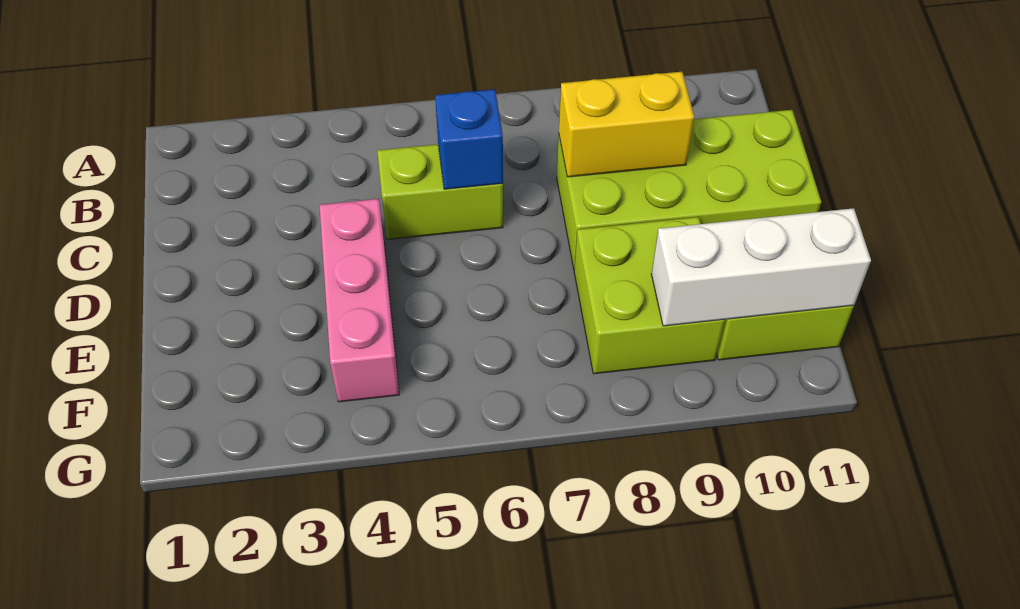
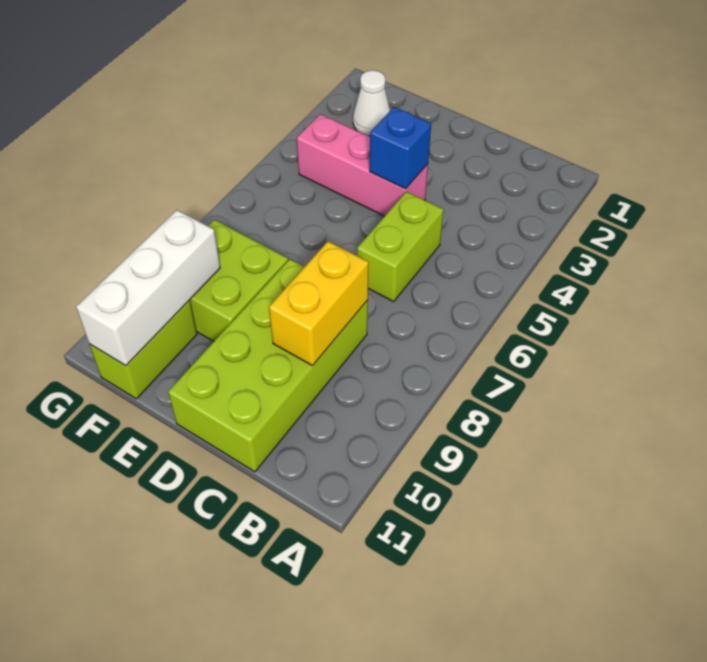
blue brick C6 level 2 -> blue brick D4 level 2
none -> white cone F2 level 1

